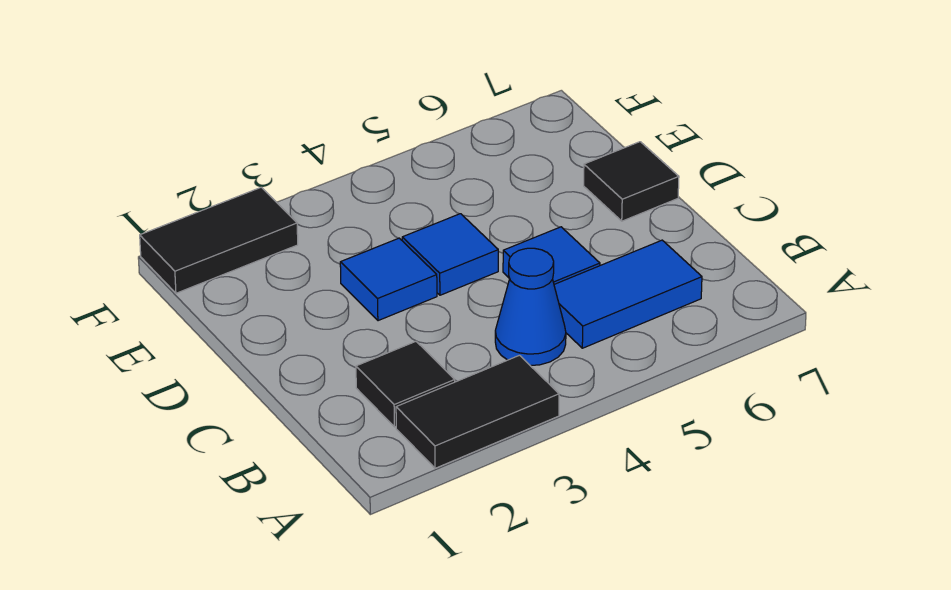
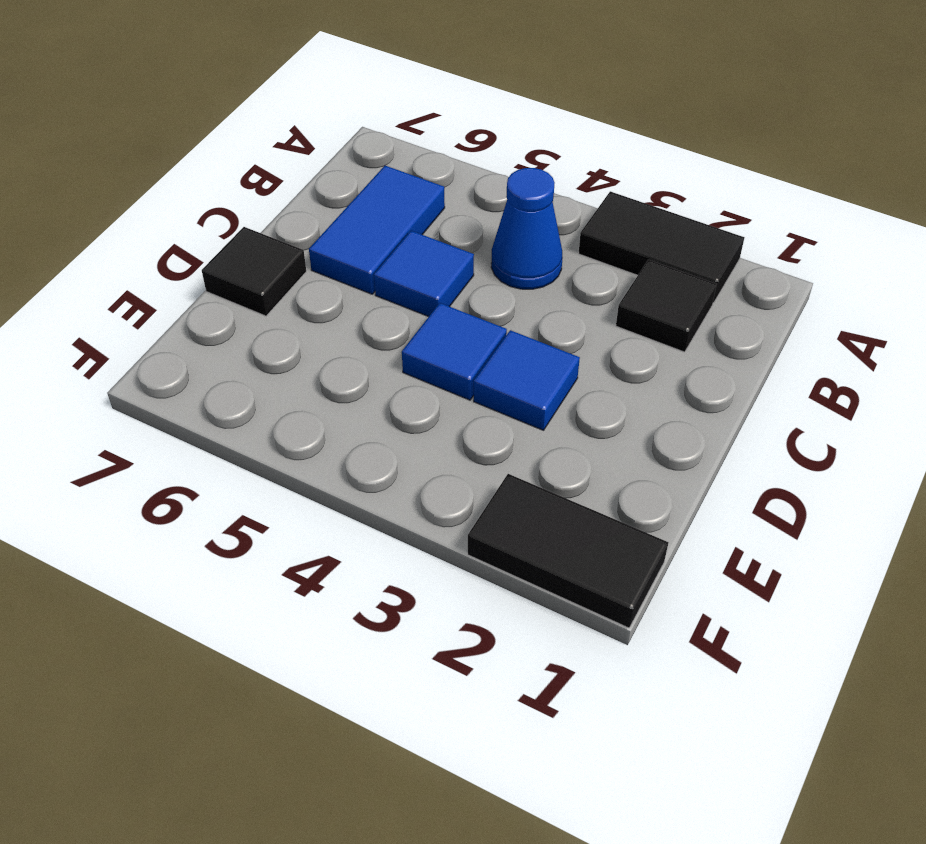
blue tile B5:B6 level 1 -> blue tile B6:C6 level 1

